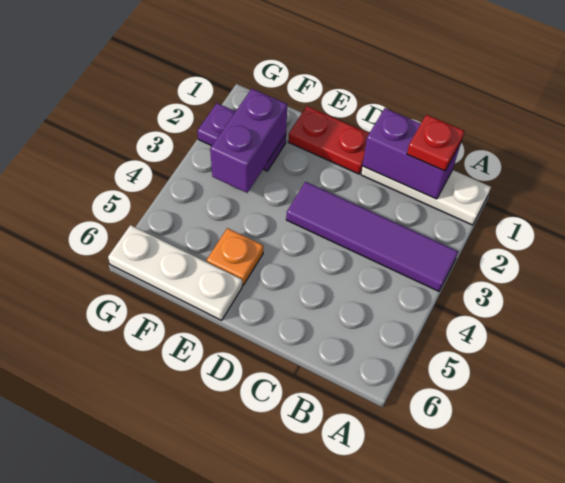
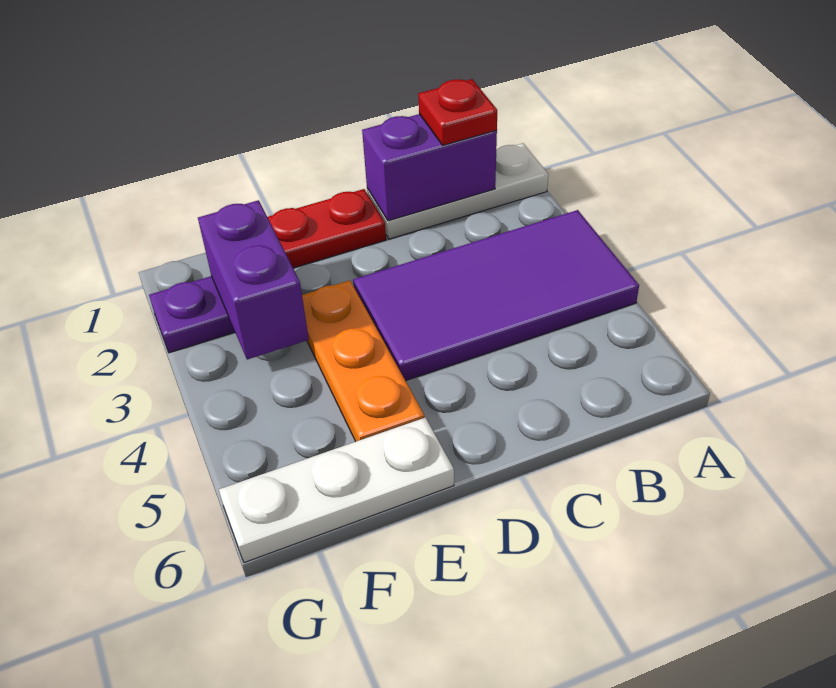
purple tile A3:D3 level 1 -> purple tile A3:D4 level 1
orange plate E5 level 1 -> orange plate E3:E5 level 1

